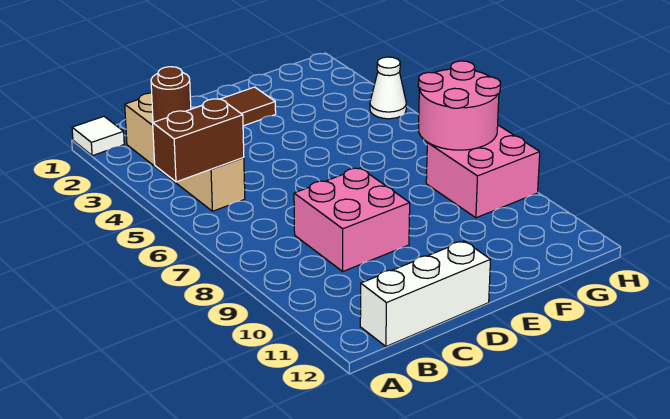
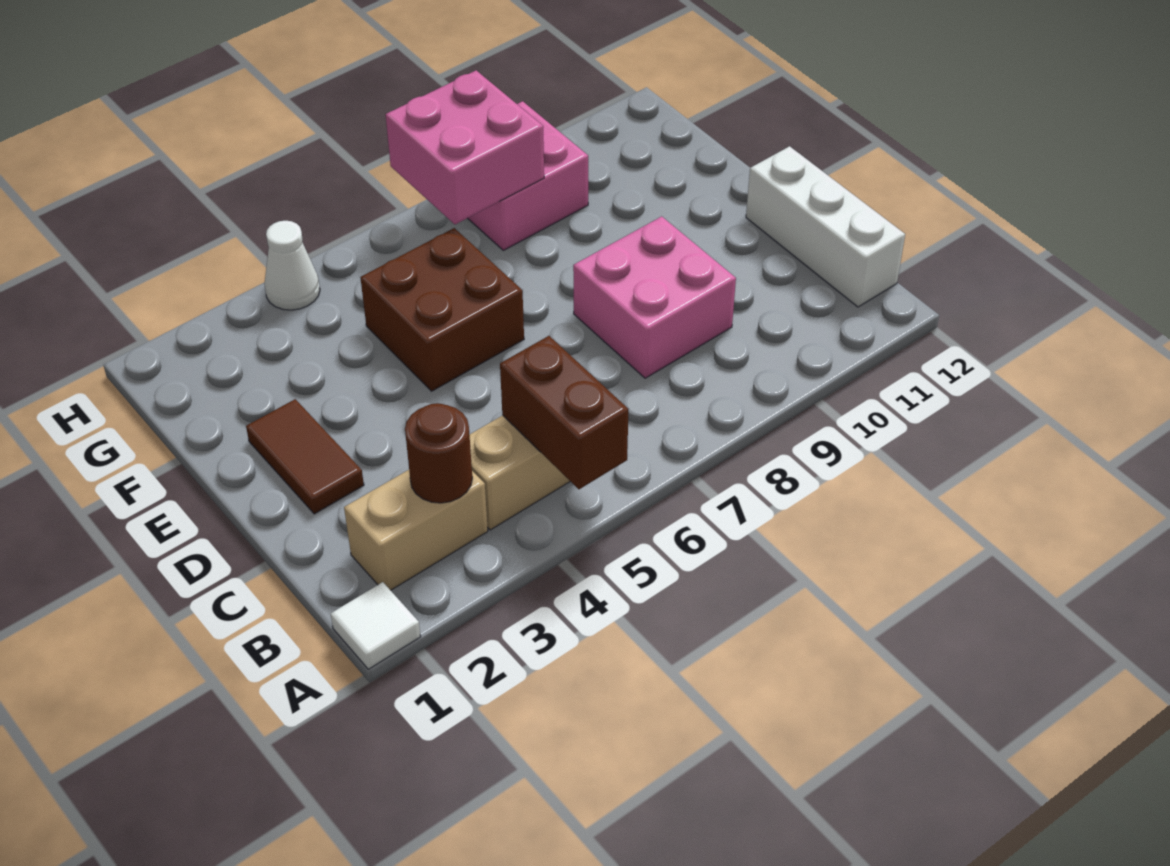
none -> brown brick E5:F6 level 1
pink round brick G7:H8 level 2 -> pink brick G7:H8 level 2

